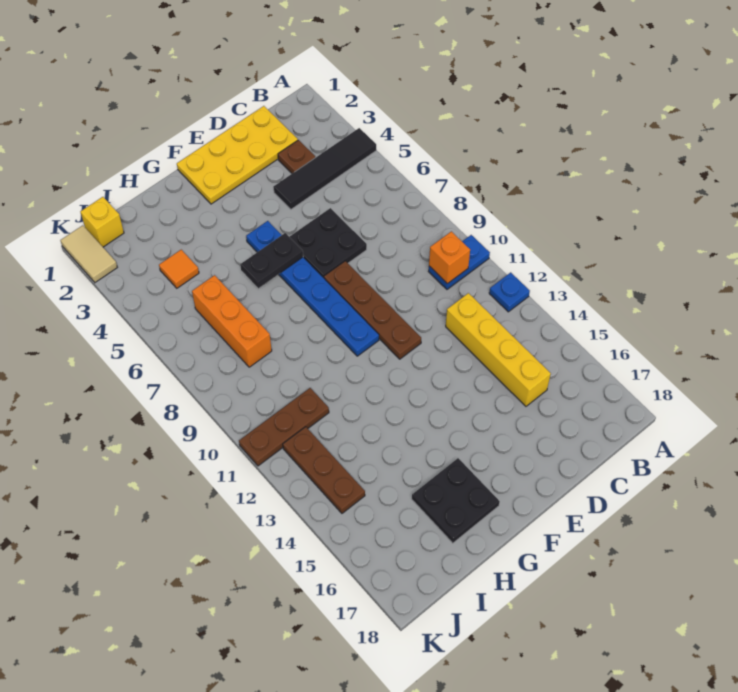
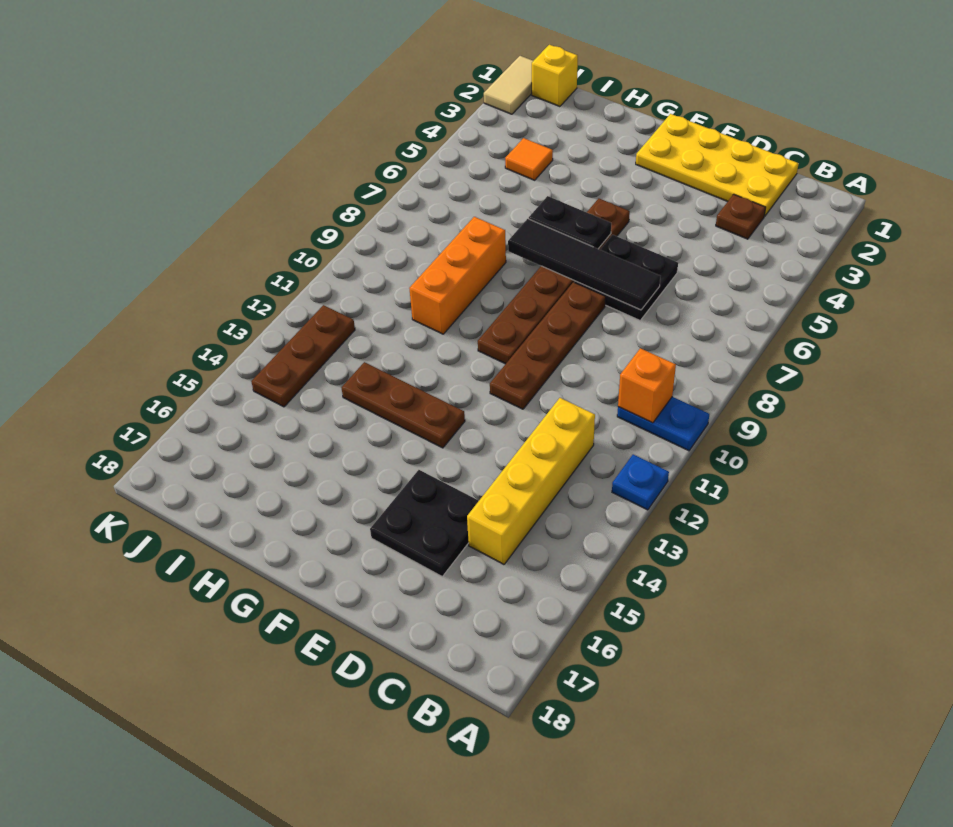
black tile A4:D4 level 1 -> black tile D7:G7 level 2
blue plate F5:F10 level 1 -> brown plate F5:F10 level 1
black plate G16:H17 level 1 -> black plate D15:E16 level 1
orange brick I6:I8 level 1 -> orange brick H8:H10 level 1
brown plate I11:K11 level 1 -> brown plate F13:H13 level 1

